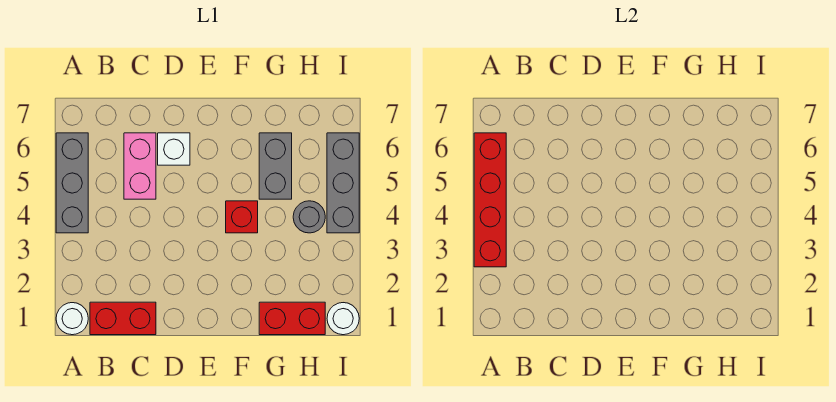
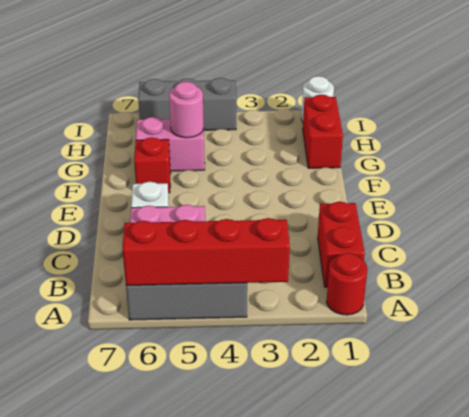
white round brick A1 level 1 -> red round brick A1 level 1
red brick F4 level 1 -> red brick F6 level 1
grey brick G5:G6 level 1 -> pink brick G5:G6 level 1
none -> pink round brick G5 level 2
grey round brick H4 level 1 -> none

